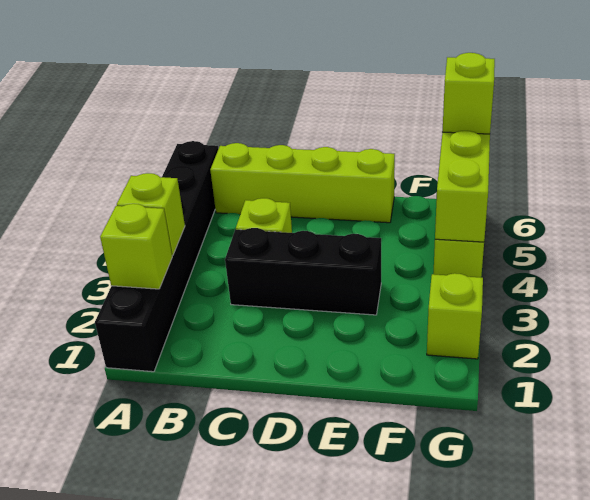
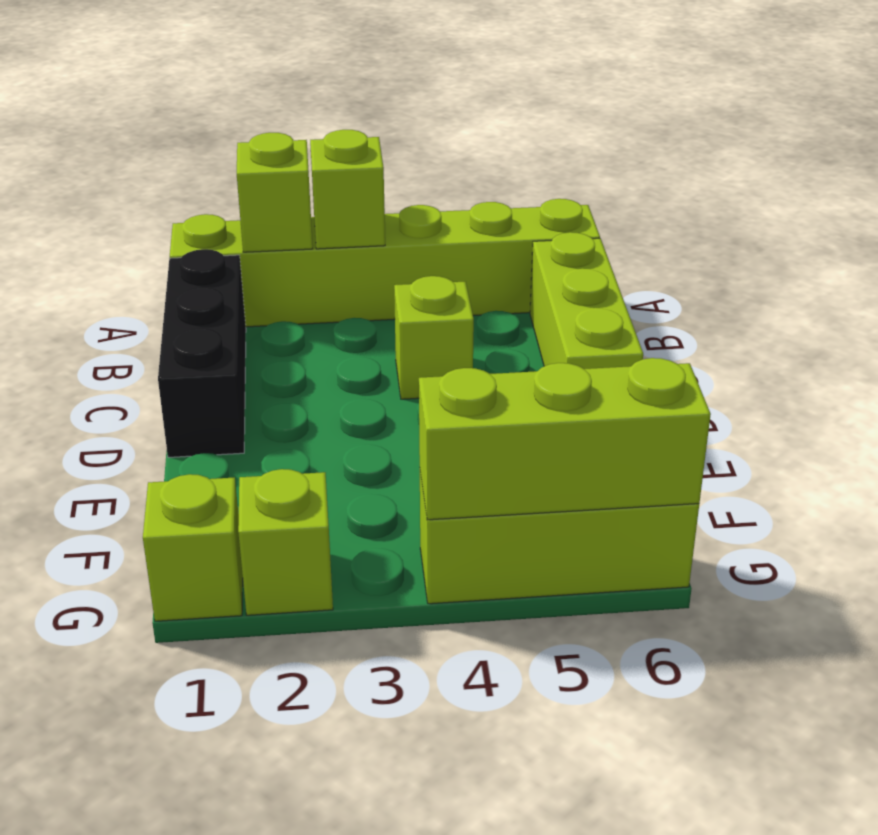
black brick A1:A6 level 1 -> lime brick A1:A6 level 1
lime brick B6:E6 level 1 -> lime brick B6:D6 level 1
black brick C3:E3 level 1 -> black brick B1:D1 level 1
lime brick G6 level 3 -> lime brick G1 level 1

